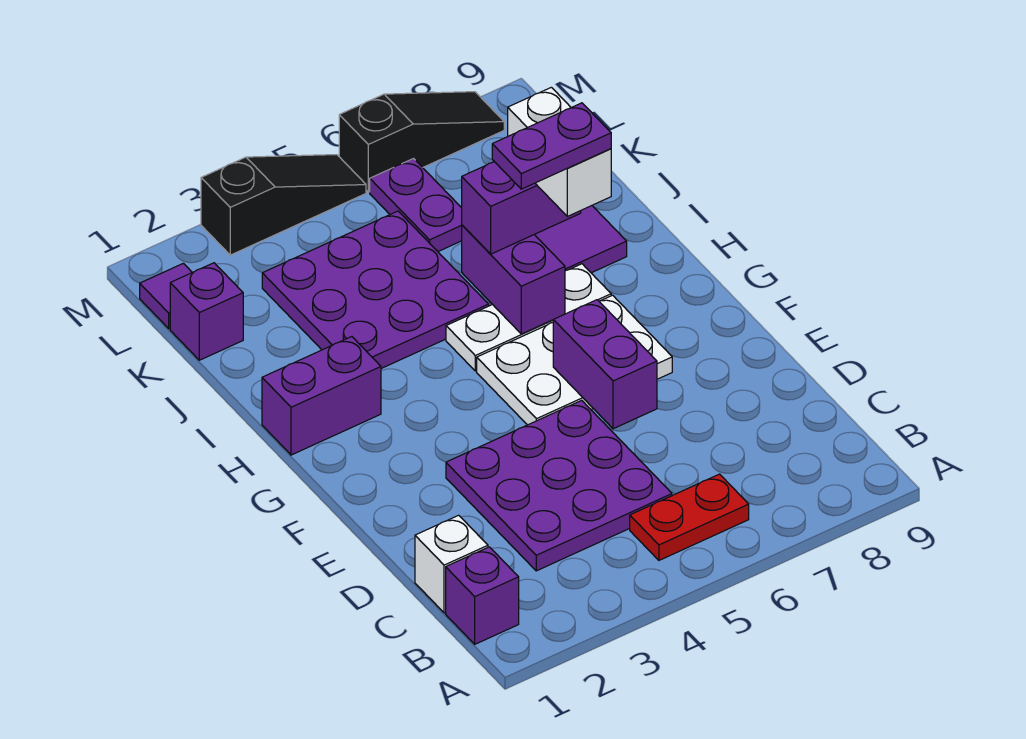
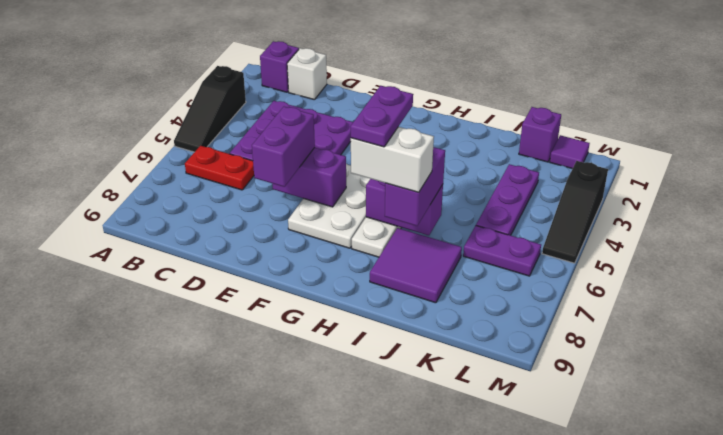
red plate B5:B6 level 1 -> red plate B6:C6 level 1
purple brick H1:H2 level 1 -> purple brick E6:E7 level 3
purple plate I3:K5 level 1 -> purple plate K3:K5 level 1
black slope M6:M8 level 1 top 6 -> black slope A3:A5 level 1 top 3

